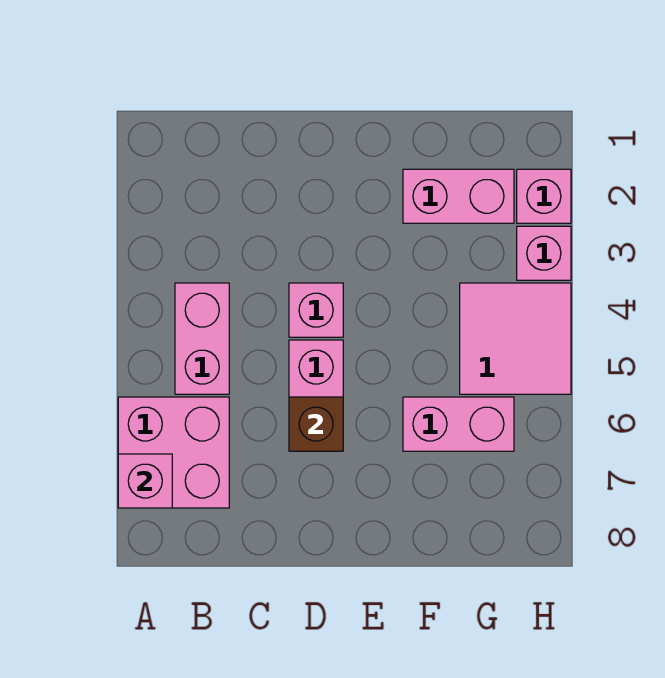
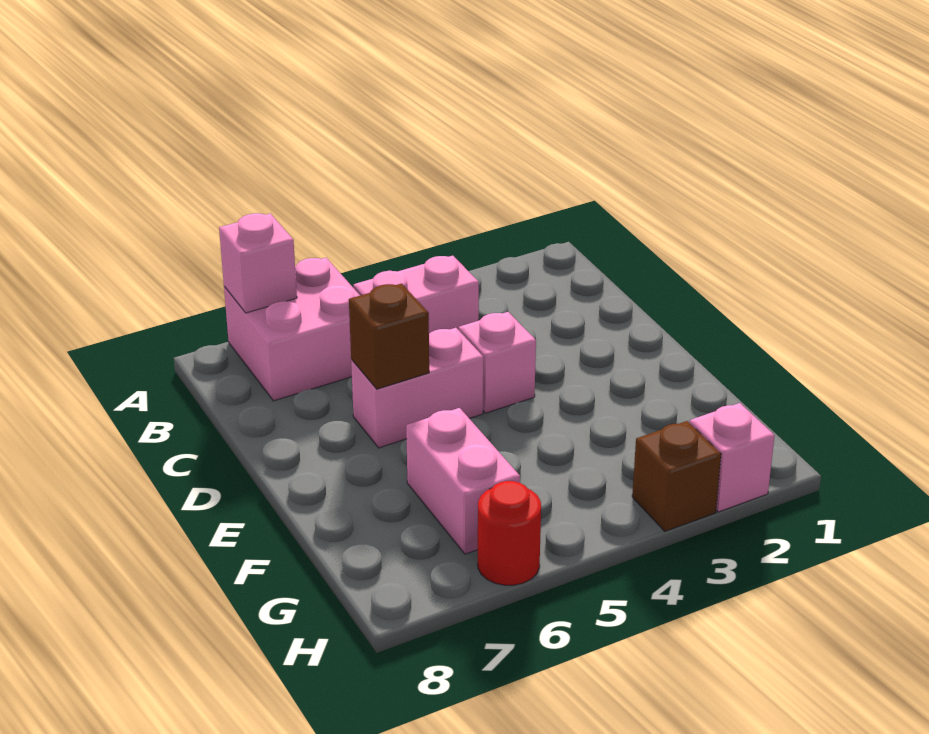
pink brick F2:G2 level 1 -> none
pink tile G4:H5 level 1 -> none
pink brick H3 level 1 -> brown brick H3 level 1
none -> red round brick H6 level 1

